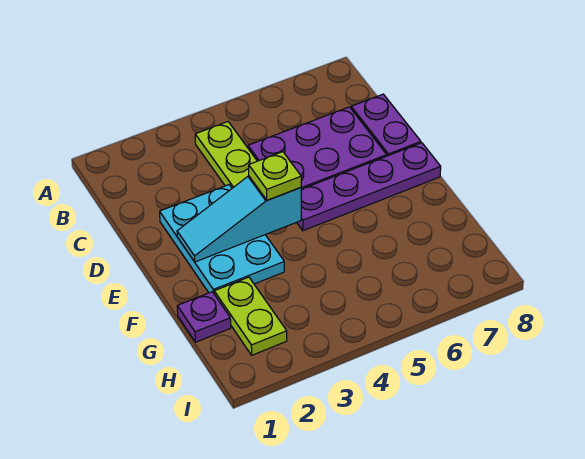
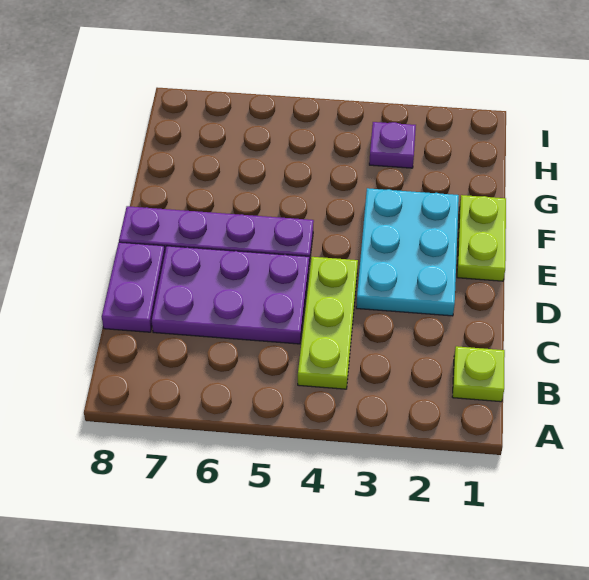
cyan slope E2:E4 level 2 top 4 -> none
lime plate E4 level 3 -> lime plate B1 level 1
purple plate G1 level 1 -> purple plate H3 level 1
lime plate G2:H2 level 1 -> lime plate E1:F1 level 1

